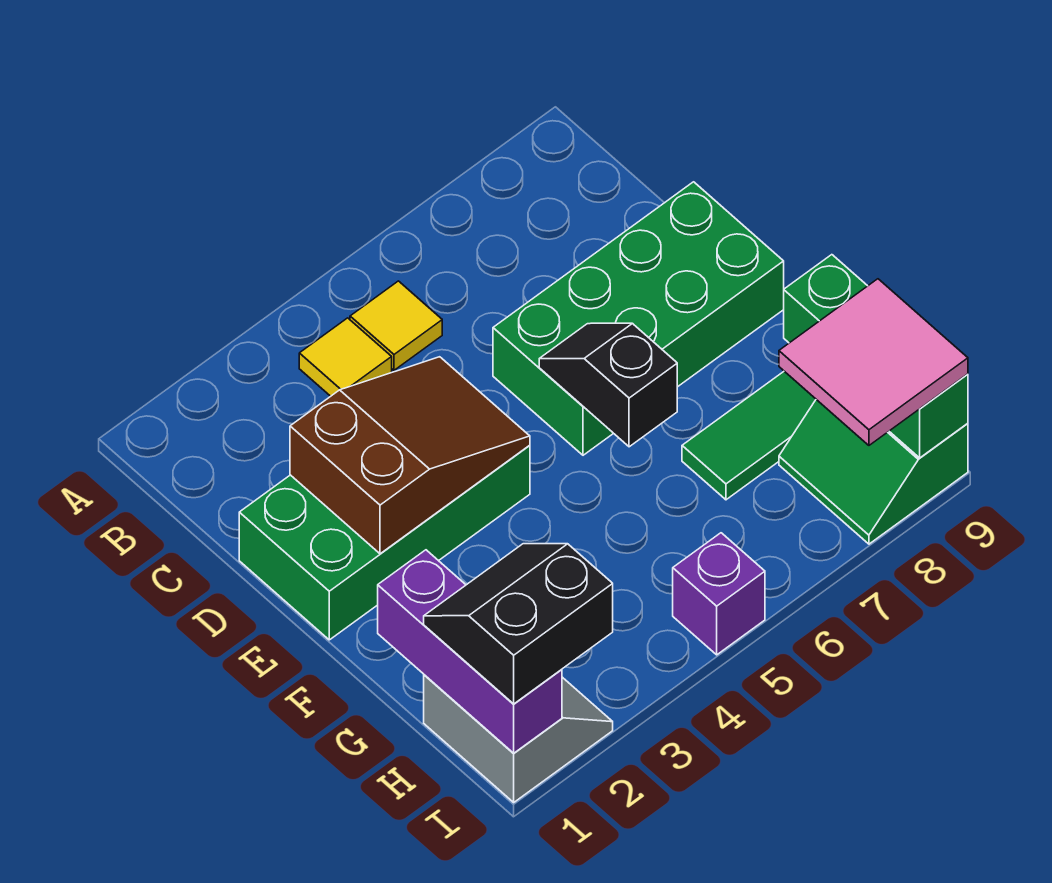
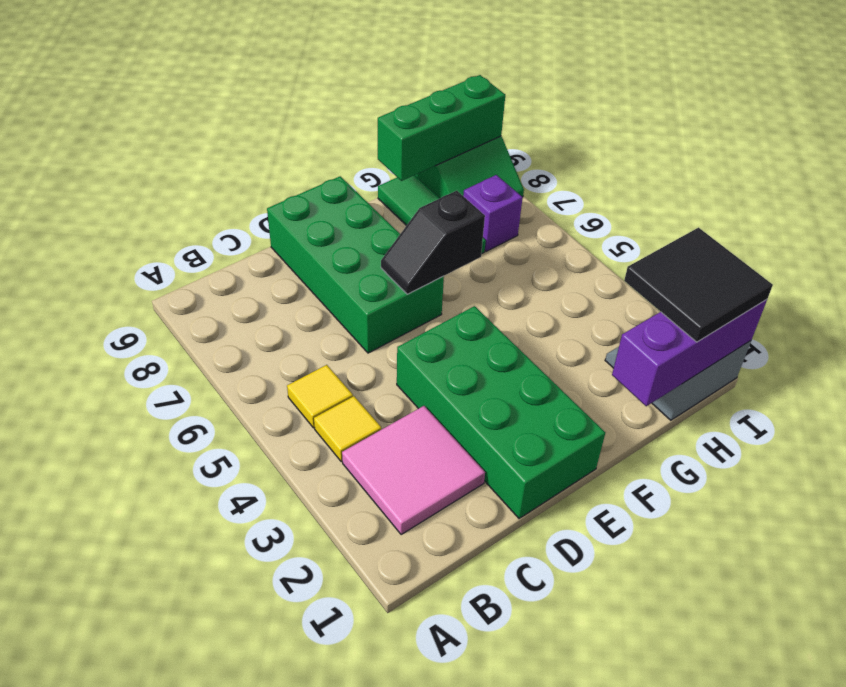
brown slope D2:E4 level 2 top 2 -> none
black slope H1:I2 level 3 top I -> black tile H1:I2 level 3
pink tile H8:I9 level 3 -> pink tile B2:C3 level 1
purple brick I5 level 1 -> purple brick H7 level 1

